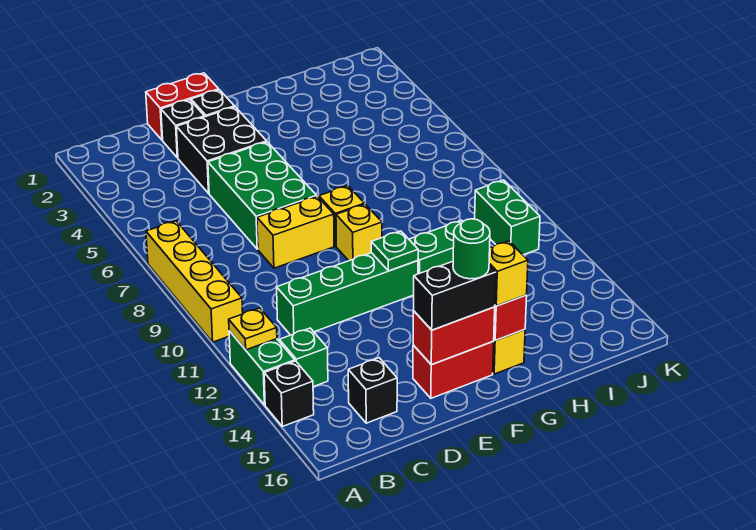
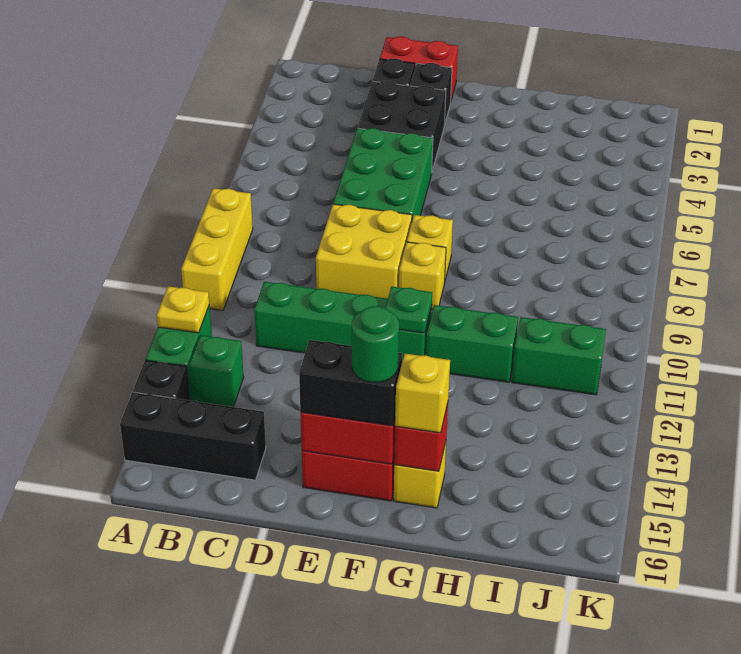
yellow brick A7:A10 level 1 -> yellow brick A8:A10 level 1
black brick C15 level 1 -> black brick A15:C15 level 1
yellow brick D8:E8 level 1 -> yellow brick D8:E9 level 1
green brick J10:J11 level 1 -> green brick I11:J11 level 1

